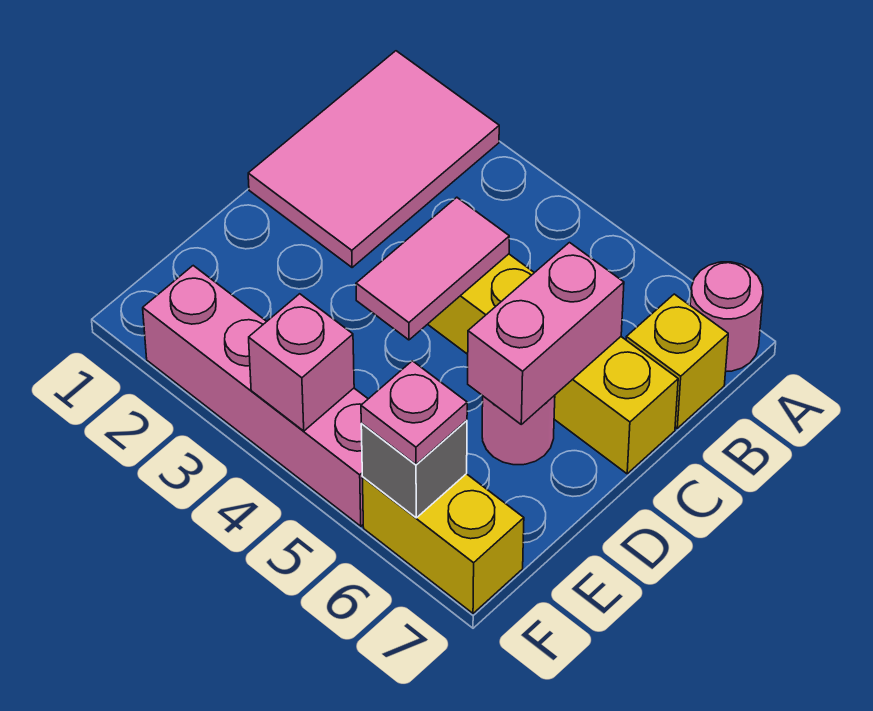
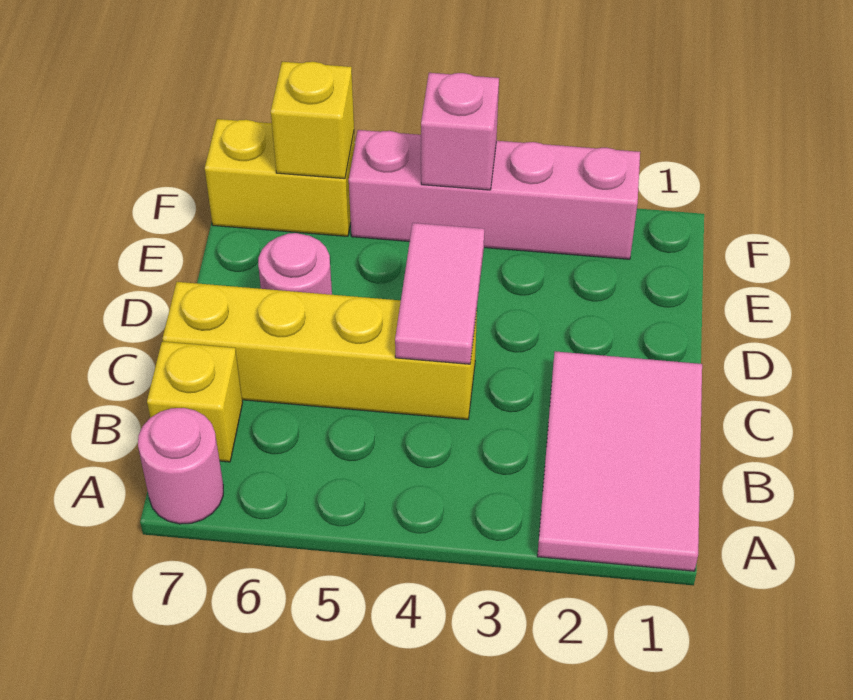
pink brick C6:D6 level 2 -> none
grey brick F6 level 2 -> yellow brick F6 level 2
pink plate F6 level 3 -> none

